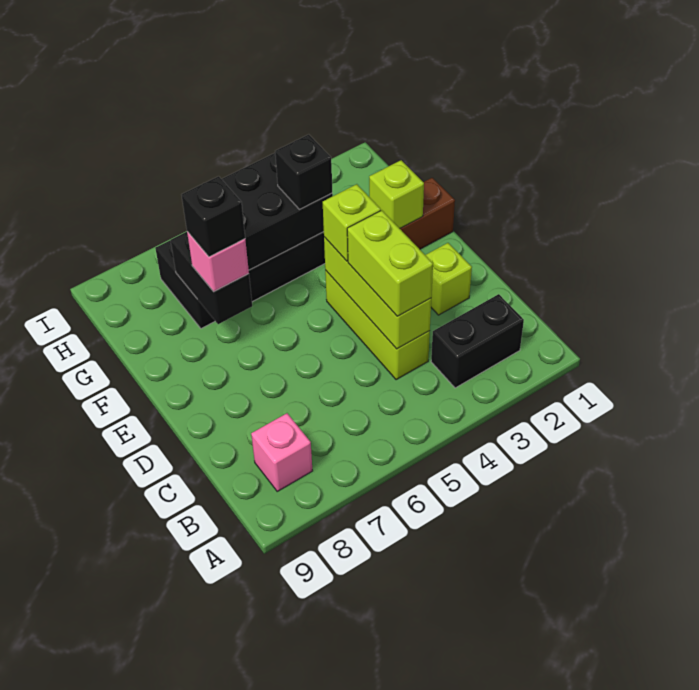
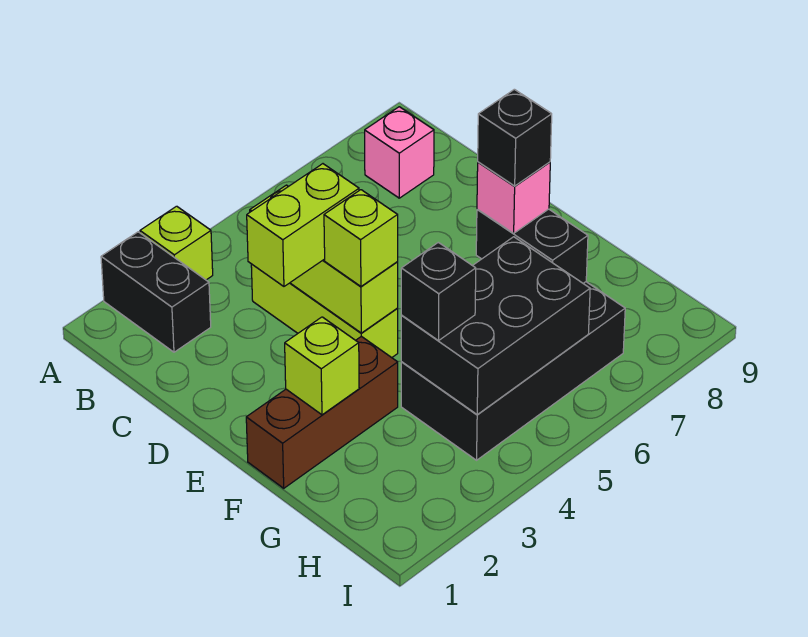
black brick B2:B3 level 1 -> black brick A2:B2 level 1
lime brick C4:D4 level 3 -> lime brick D3:D4 level 3
lime brick D2 level 1 -> lime brick A3 level 1

